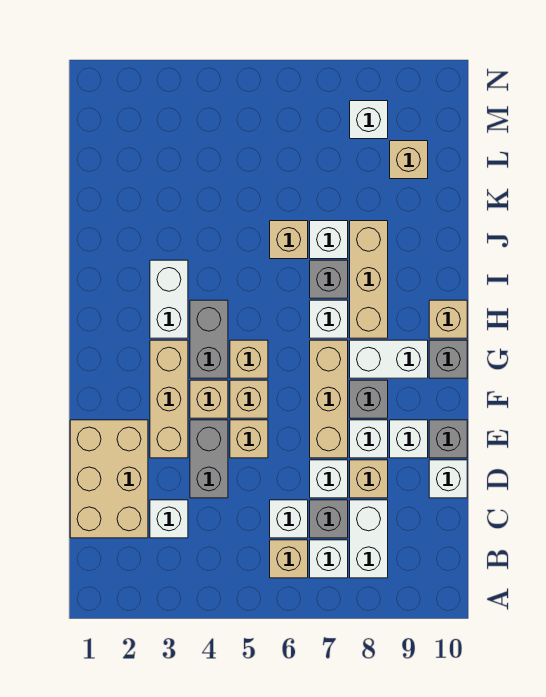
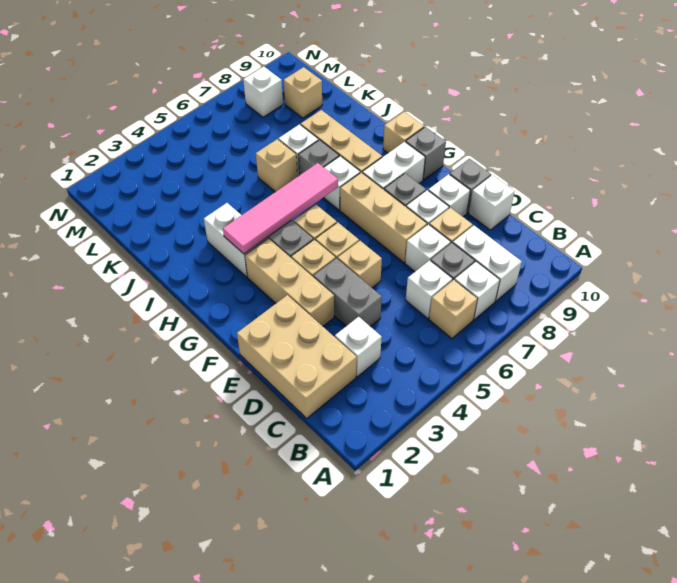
none -> pink tile H3:H6 level 2

